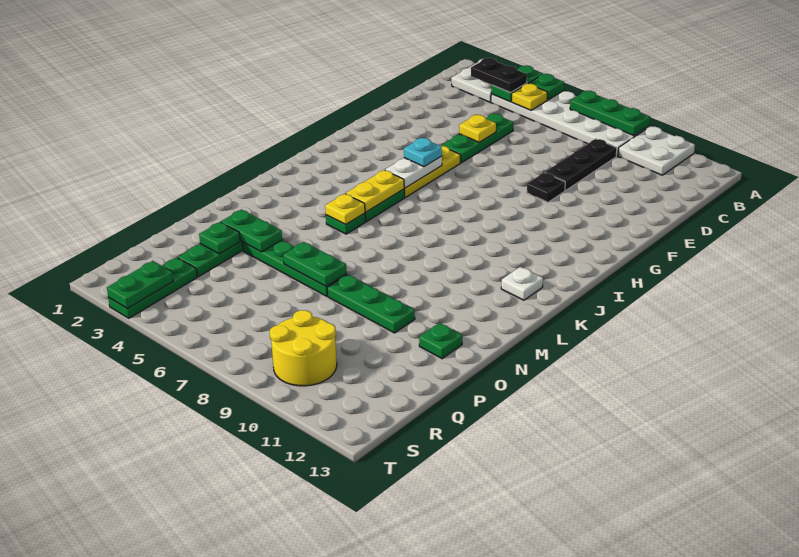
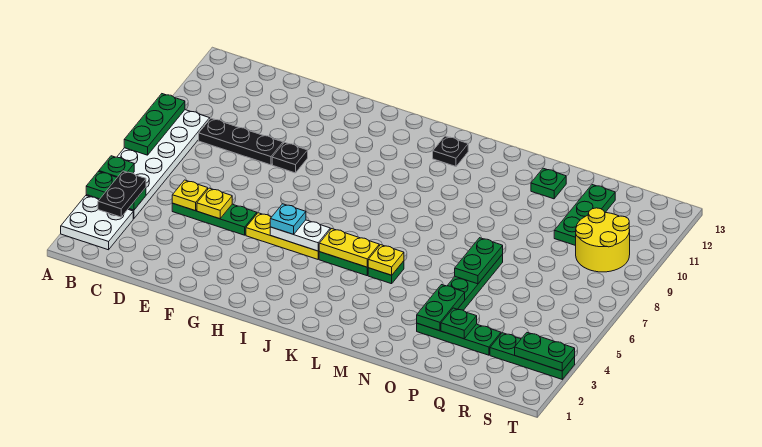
white plate A10:B11 level 1 -> none
yellow plate B5 level 2 -> yellow plate D5 level 2
white plate K12 level 1 -> black plate K12 level 1
green plate O8:O10 level 1 -> green plate Q10:Q12 level 1

